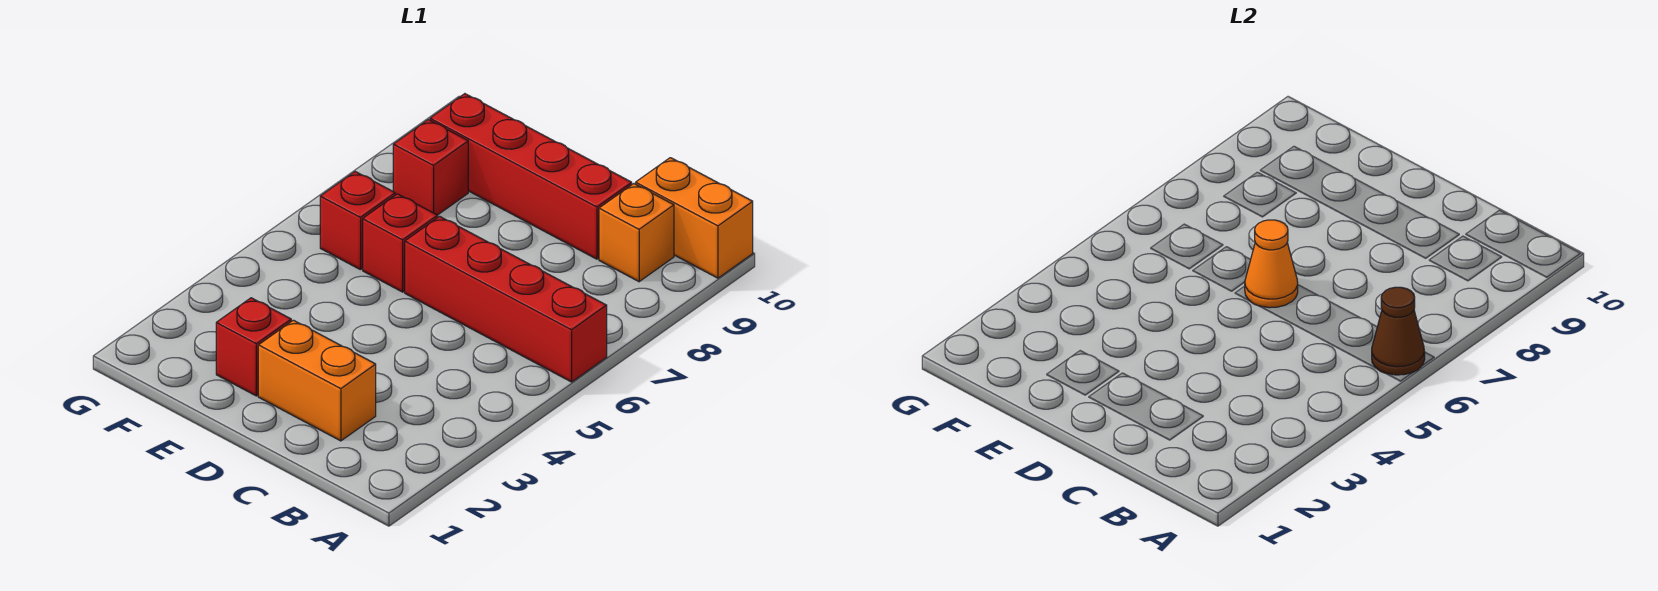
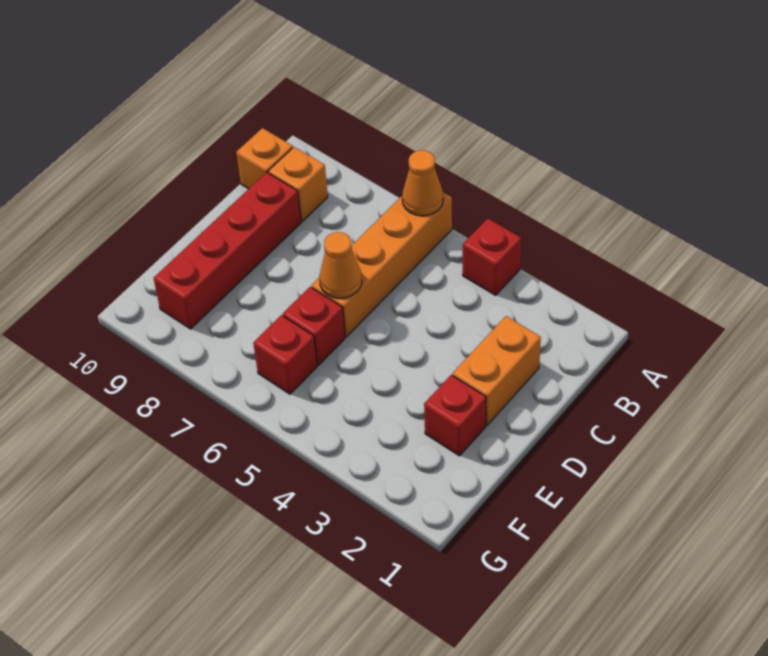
red brick A6:D6 level 1 -> orange brick A6:D6 level 1
brown cone A6 level 2 -> orange cone A6 level 2
orange brick A10:B10 level 1 -> orange brick B10 level 1
red brick F8 level 1 -> red brick A4 level 1

